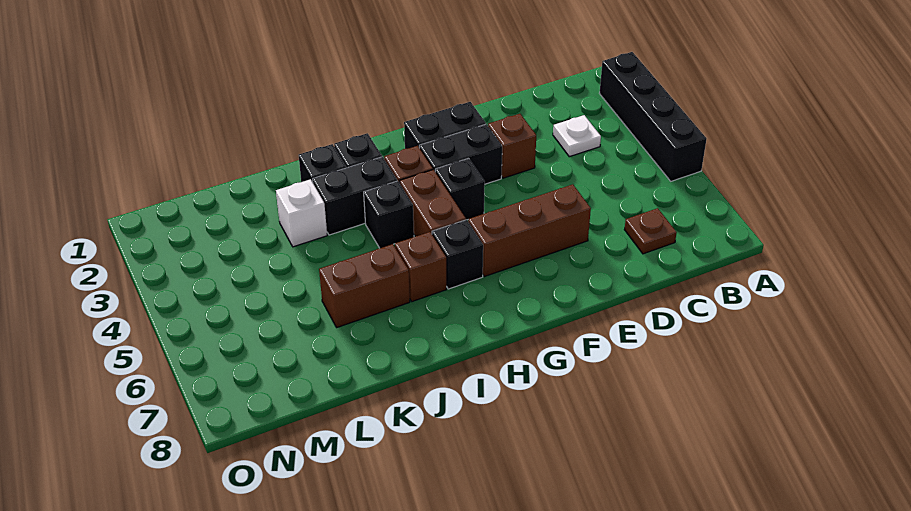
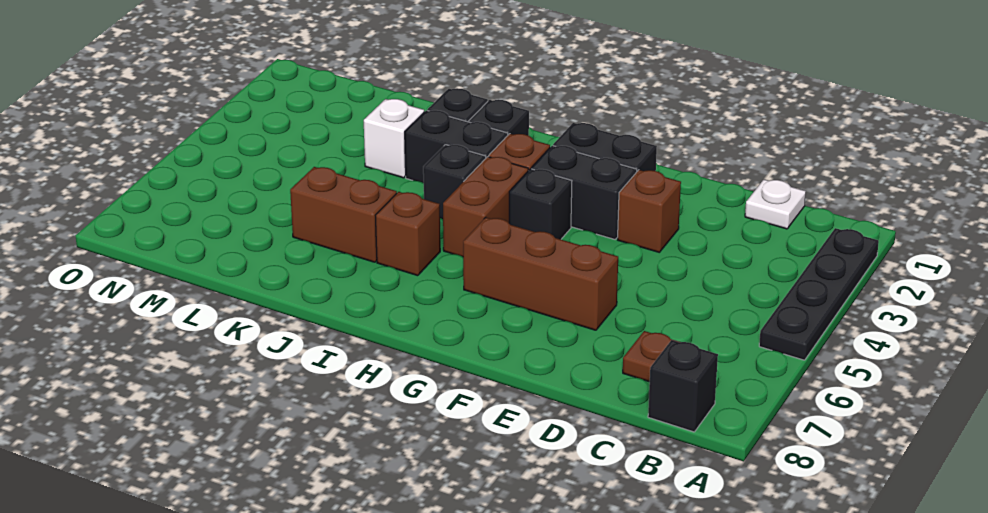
black brick A2:A5 level 1 -> black plate A2:A5 level 1
white plate C3 level 1 -> white plate C1 level 1
black brick H6 level 1 -> black brick B8 level 1

